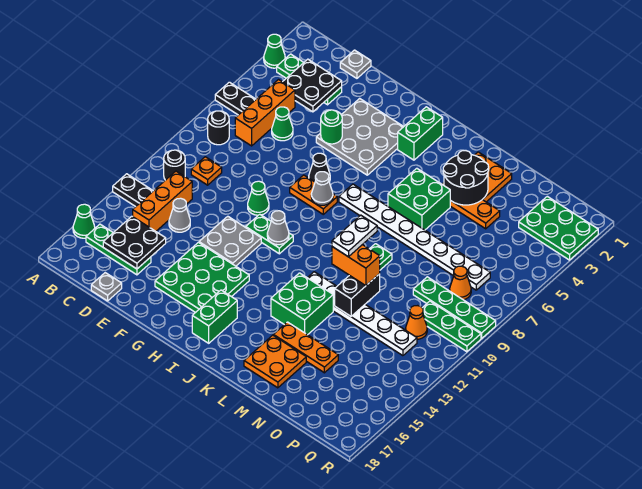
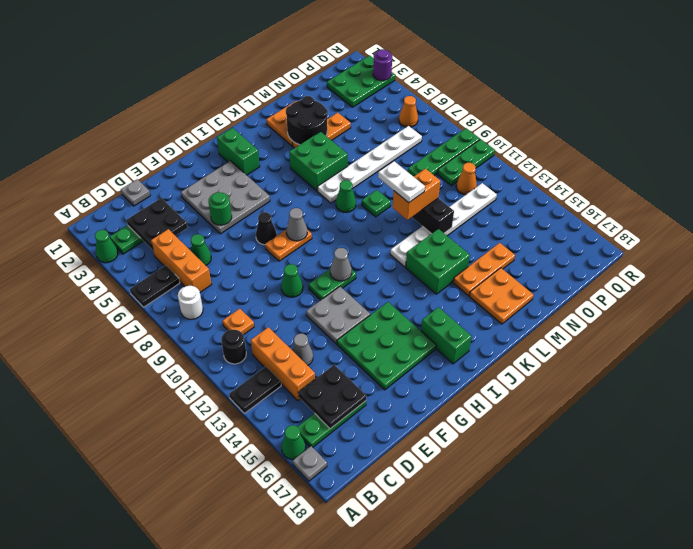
black round brick B8 level 1 -> white round brick B8 level 1
grey plate D18 level 1 -> grey plate A17 level 1
white plate I7:P7 level 1 -> white plate K7:P7 level 1
none -> green cone K8 level 1
orange cone P8 level 1 -> orange cone Q6 level 1
none -> purple round brick R3 level 2

